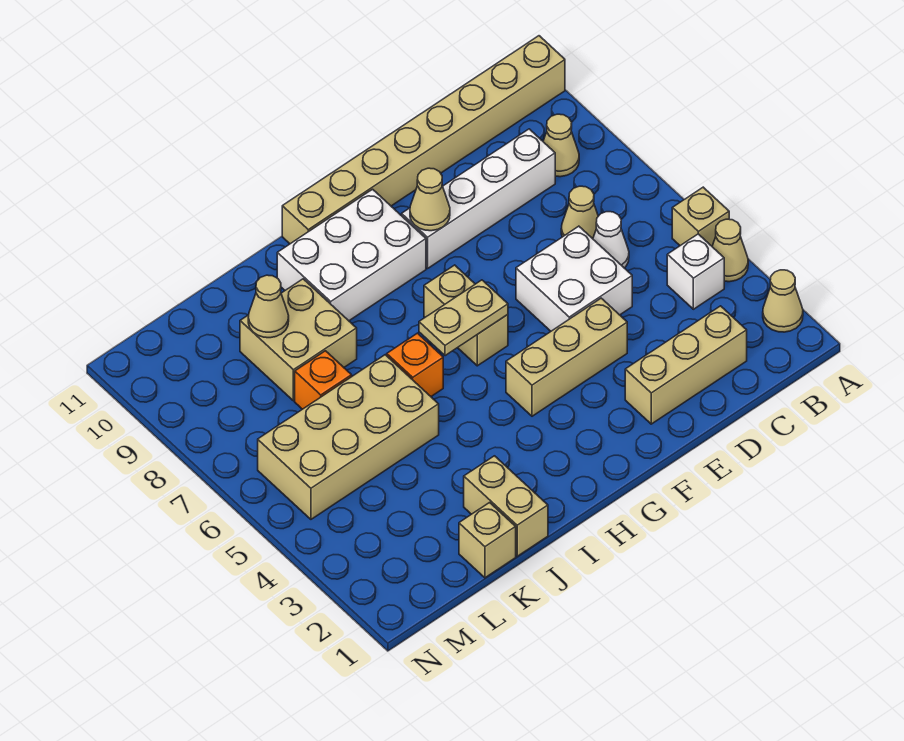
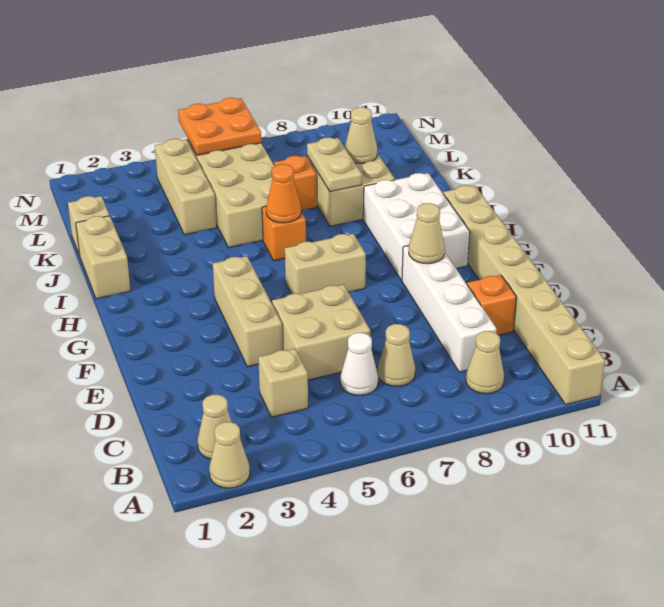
tan cone A4 level 1 -> tan cone B2 level 1
tan brick A5 level 1 -> tan brick C4 level 1
white brick B4 level 1 -> none
tan brick C2:E2 level 1 -> tan brick K4:M4 level 1
white brick D5:E6 level 1 -> tan brick D5:E6 level 1
none -> orange brick D10 level 1
tan plate G6:H6 level 2 -> tan plate J8:K8 level 2
none -> orange cone I6 level 2
tan brick J1:J2 level 1 -> tan brick I1:J1 level 1
none -> orange plate M5:N6 level 2

